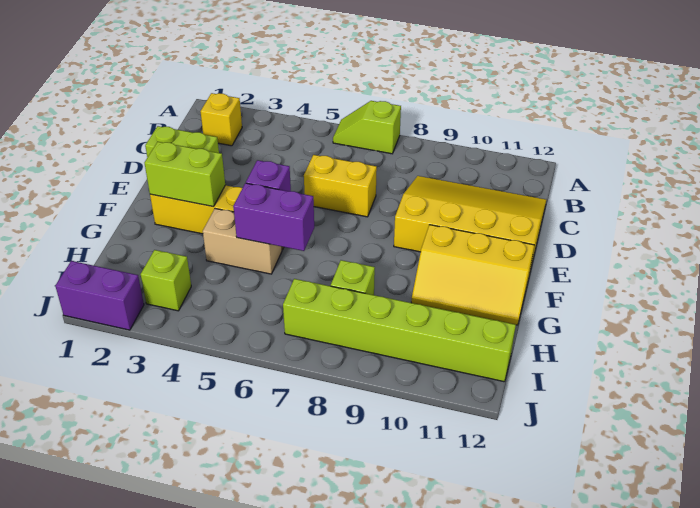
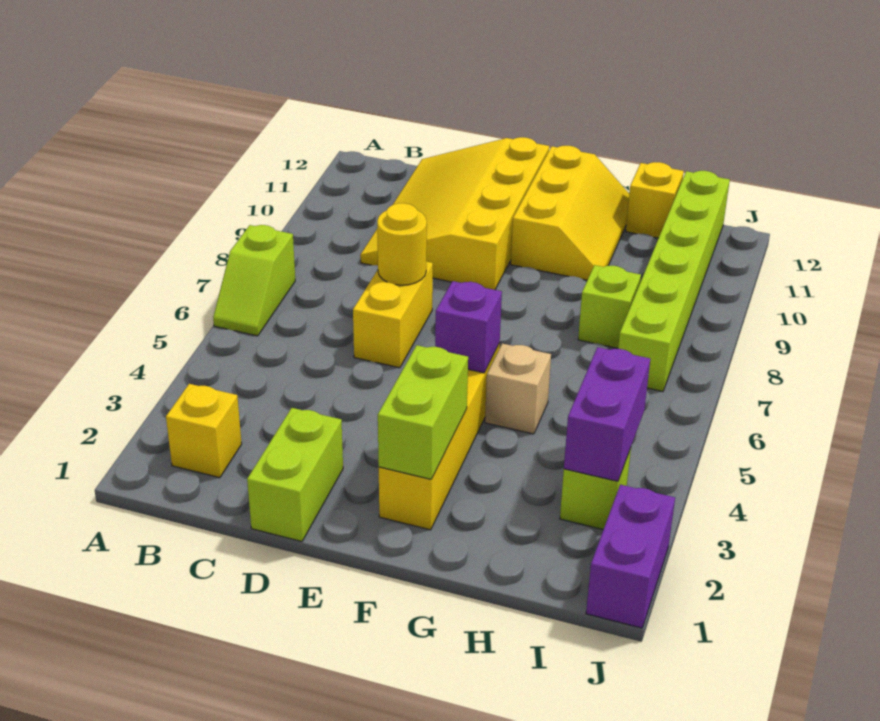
none -> yellow round brick D7 level 2
tan brick G4:G5 level 1 -> tan brick G5 level 1
purple brick G5:G6 level 2 -> purple brick I3:I4 level 2
none -> yellow brick H12 level 1

